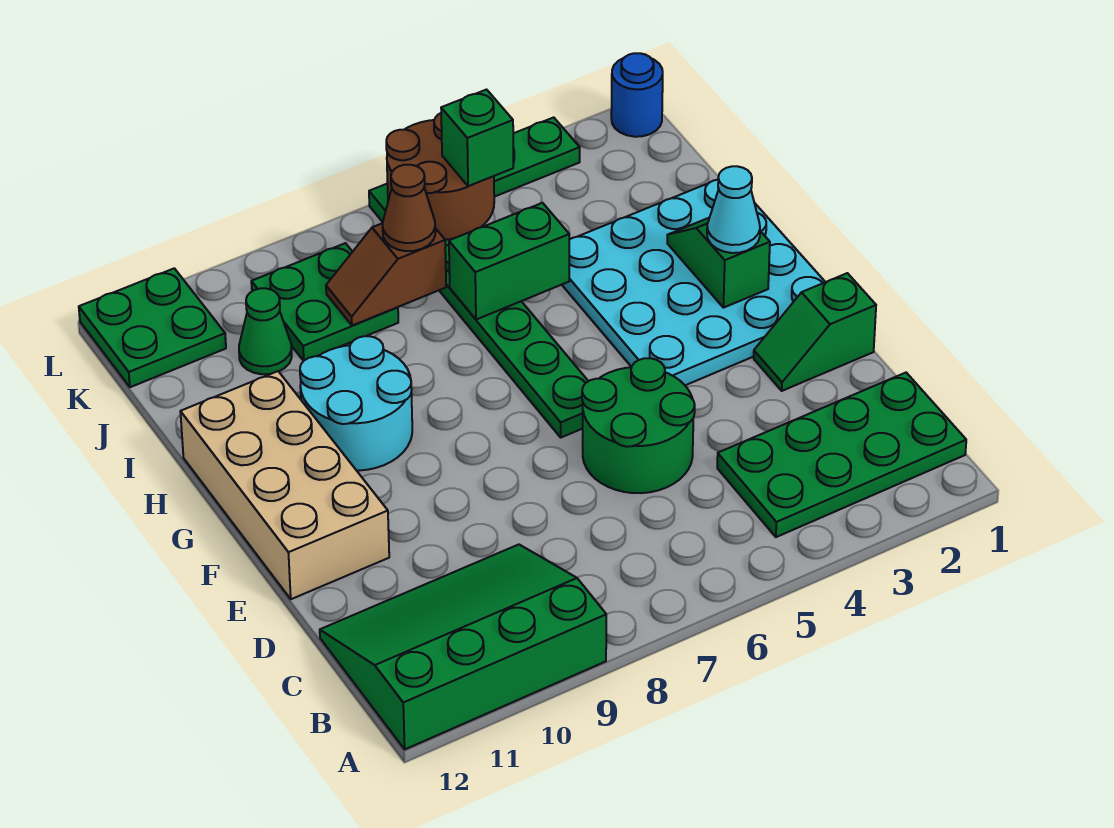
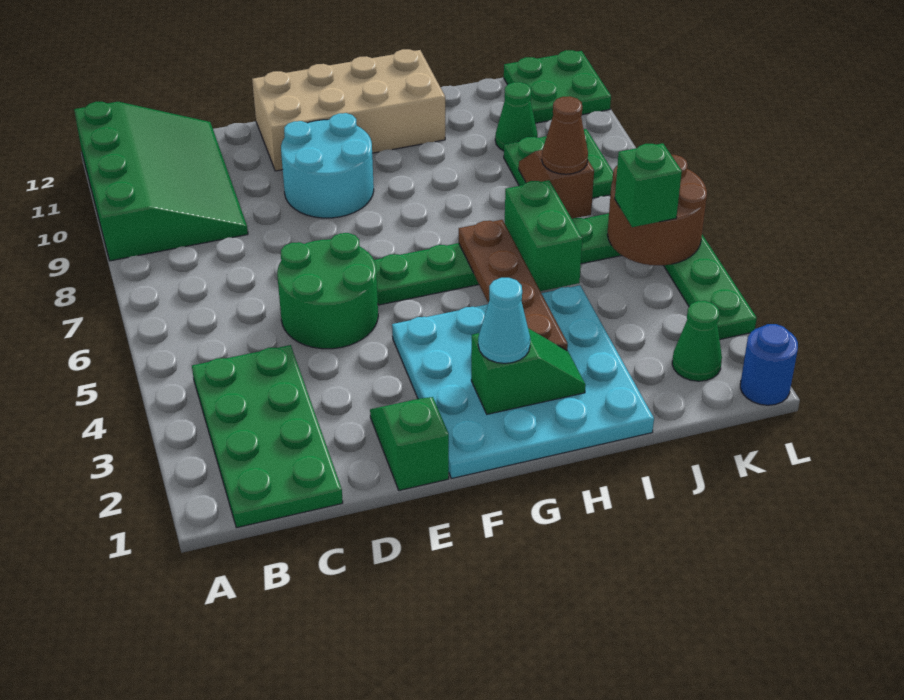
cyan round brick G9:H10 level 1 -> cyan round brick E9:F10 level 1
none -> brown plate H3:H6 level 2
none -> green cone K2 level 1

